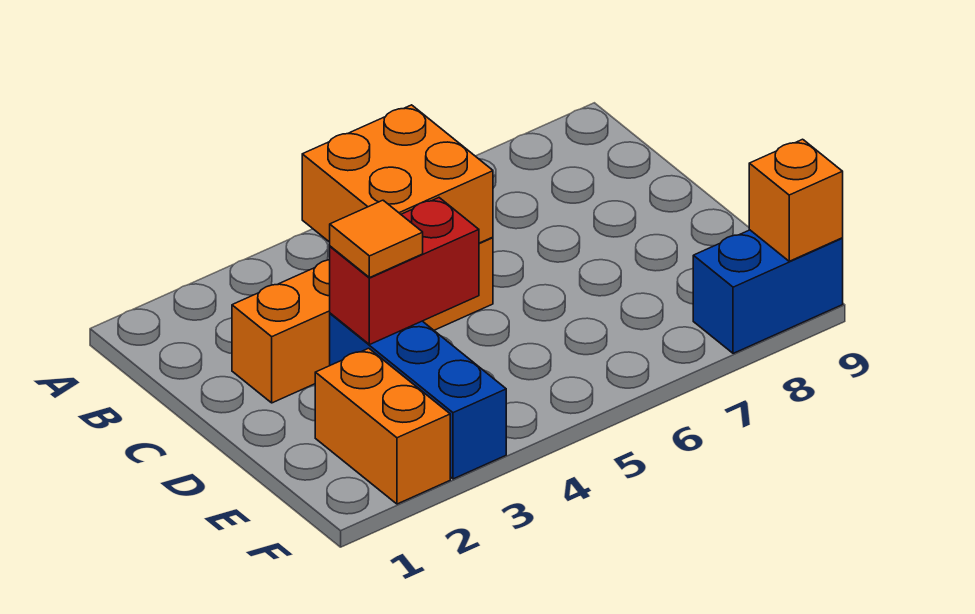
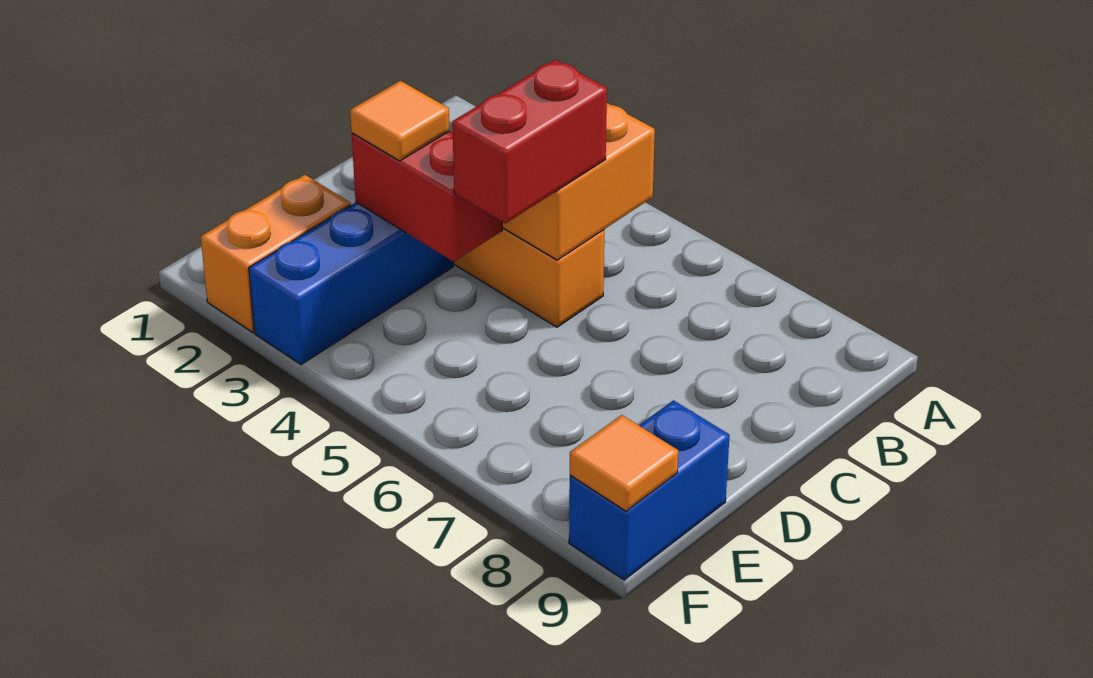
none -> red brick C5:D5 level 3
blue brick F8:F9 level 1 -> blue brick E9:F9 level 1
orange brick F9 level 2 -> orange tile F9 level 2

